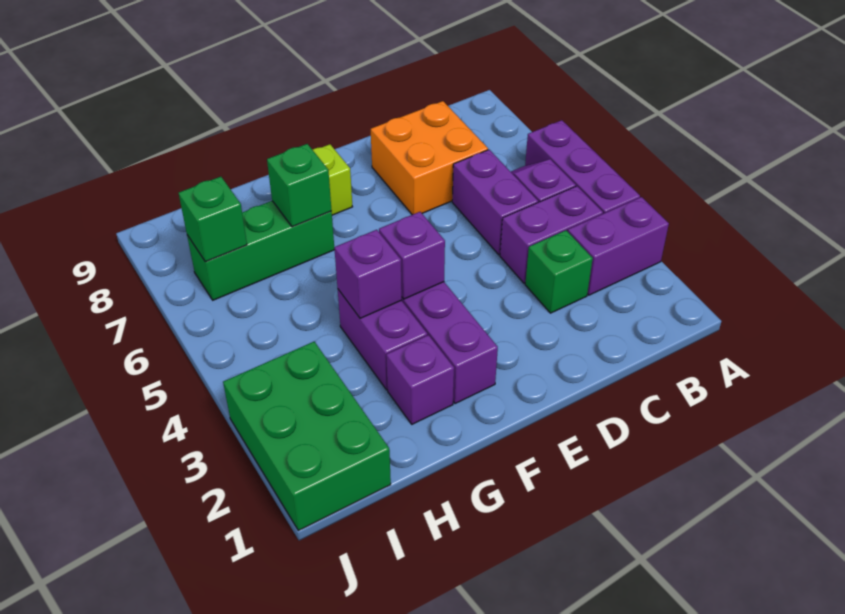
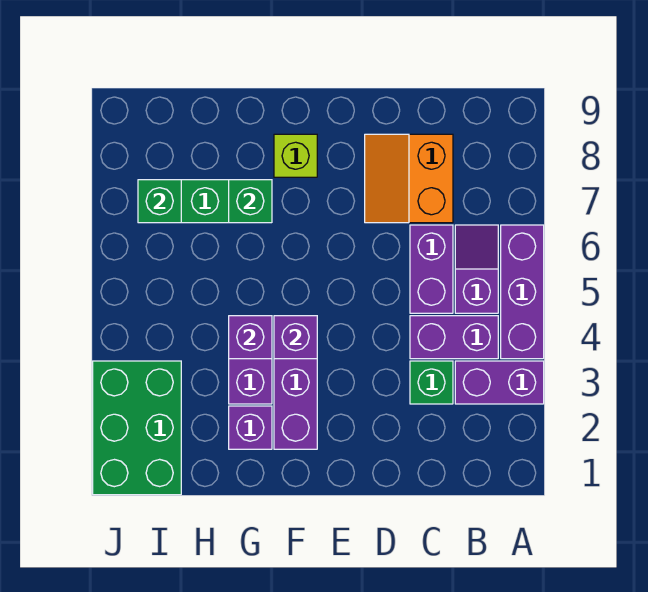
orange brick C7:D8 level 1 -> orange slope C7:D8 level 1 top C

